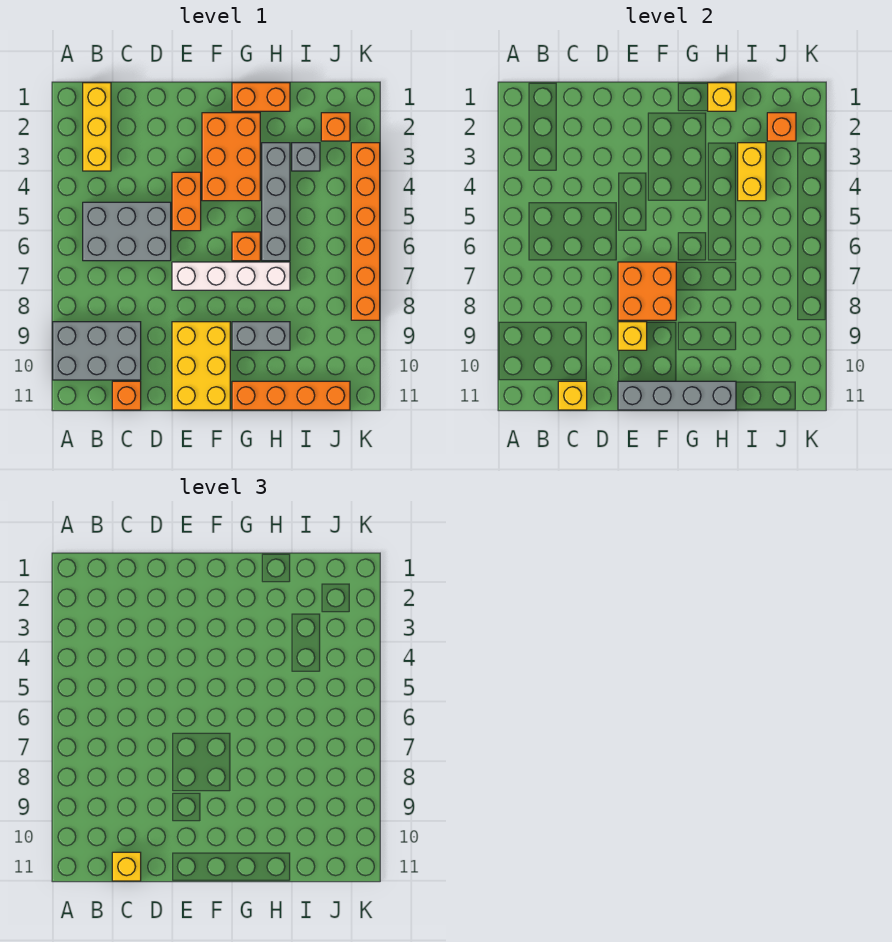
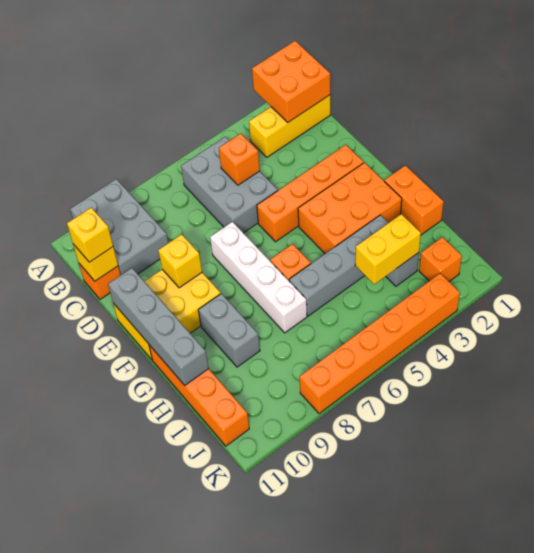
orange brick E4:E5 level 1 -> orange brick E2:E5 level 1
orange brick E7:F8 level 2 -> orange brick A1:B2 level 2
yellow brick H1 level 2 -> none
orange brick J2 level 2 -> orange brick C5 level 2

